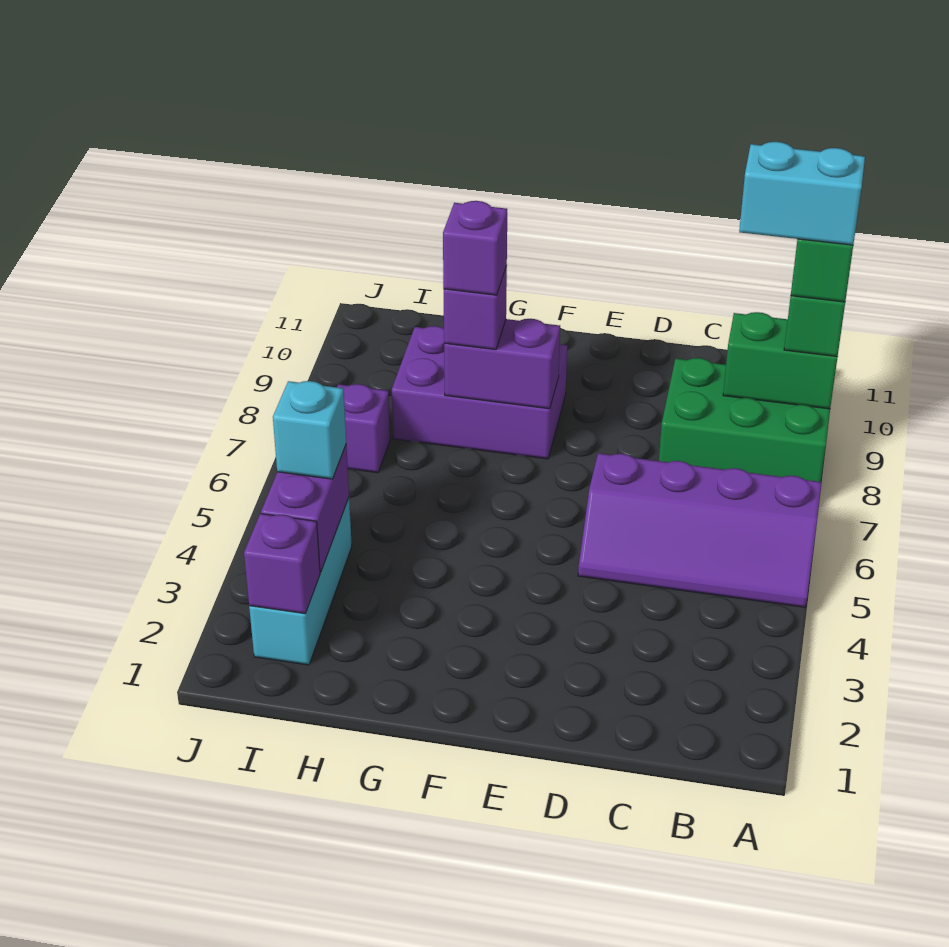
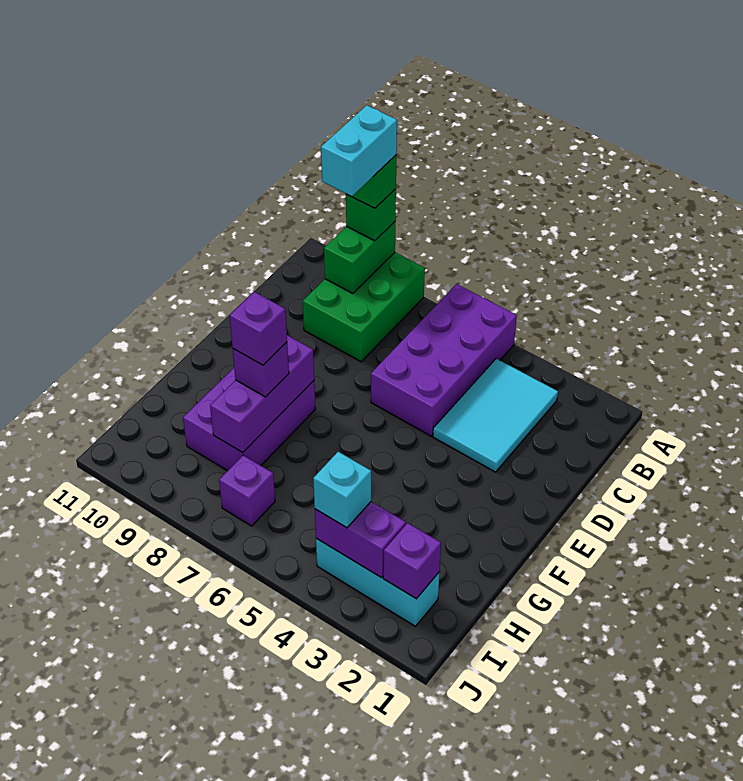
purple slope A5:D6 level 1 top 6 -> purple brick A5:D6 level 1
none -> cyan tile B3:D4 level 1
purple brick F8:G8 level 2 -> purple brick F8:H8 level 2

